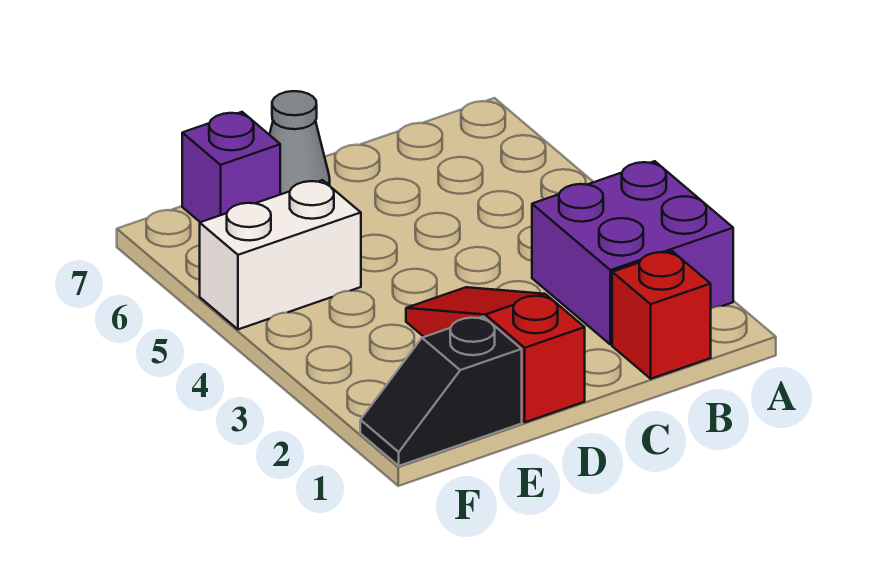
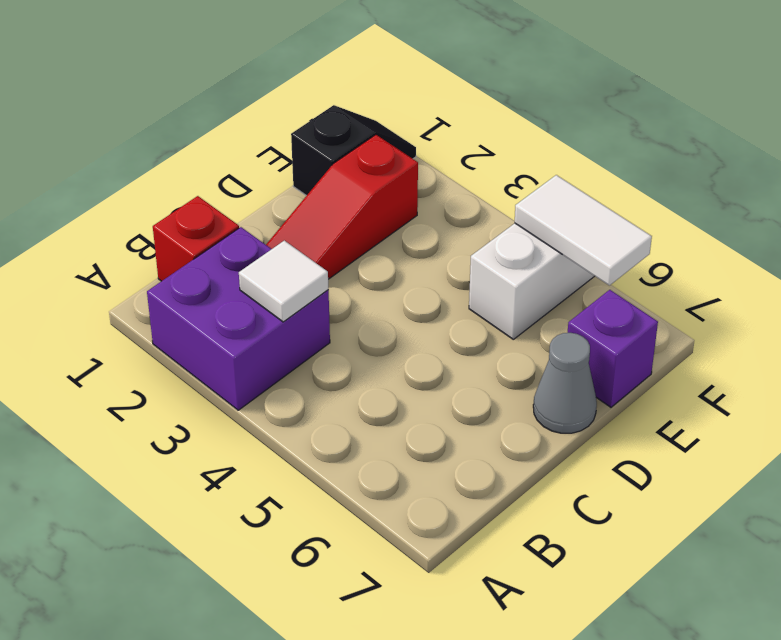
none -> white tile B3 level 2
red slope D1:D3 level 1 top 1 -> red slope C2:E2 level 1 top E
none -> white tile F5:F6 level 2

